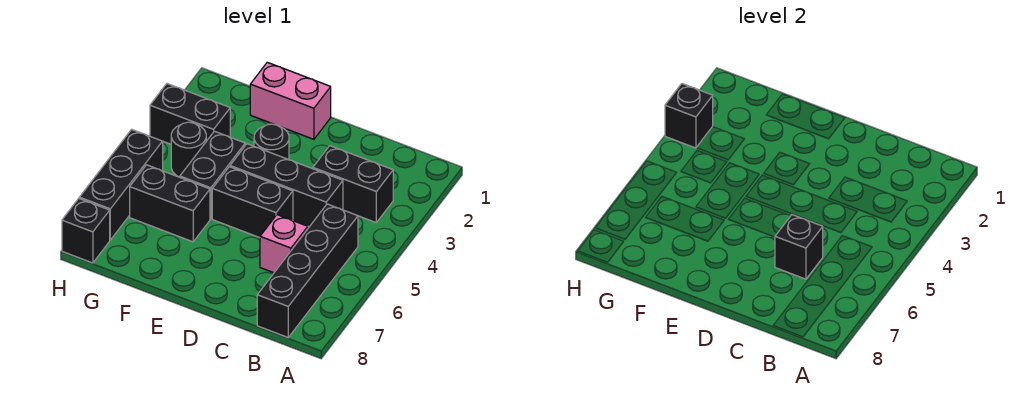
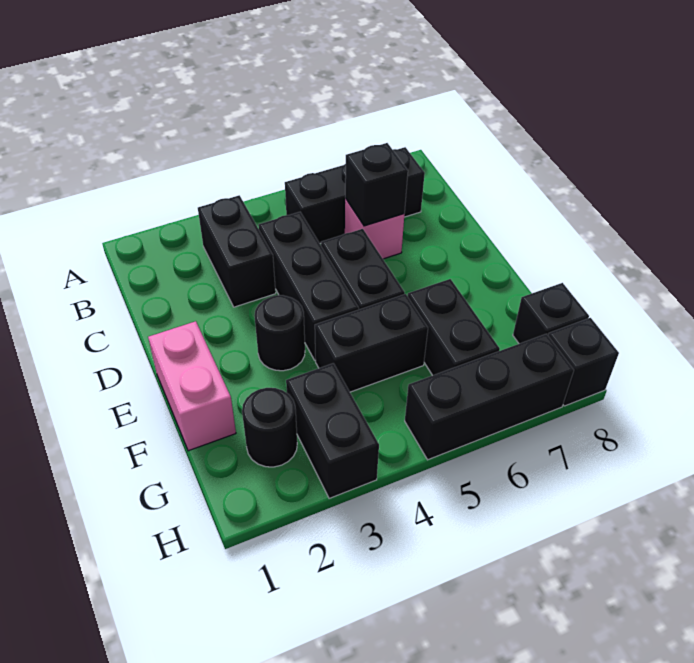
black brick B5:B8 level 1 -> black brick B5:B7 level 1
black round brick G4 level 1 -> black round brick G2 level 1
black brick H3 level 2 -> black brick G8 level 1

